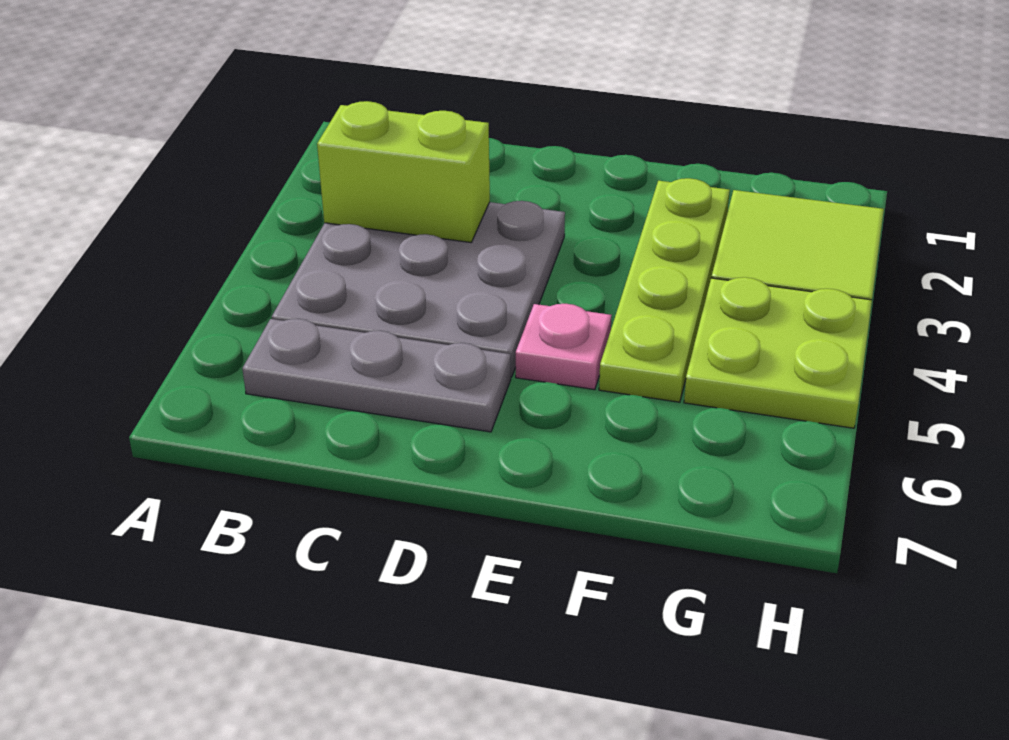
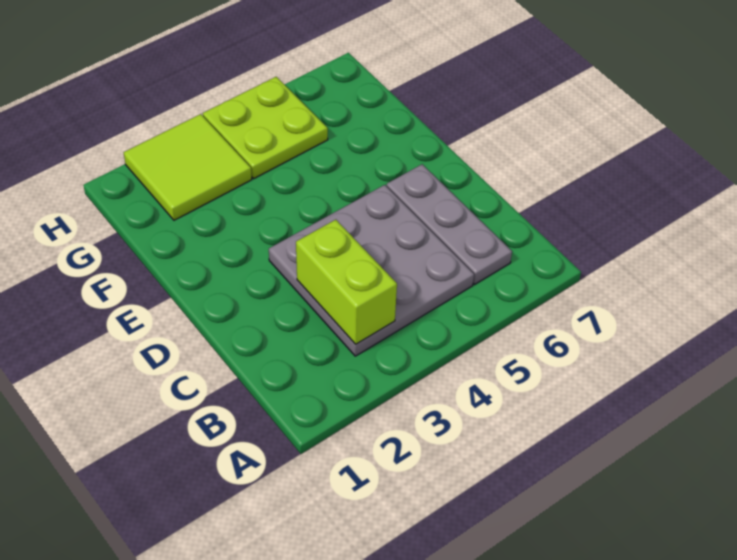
pink plate E5 level 1 -> none
lime plate F2:F5 level 1 -> none

